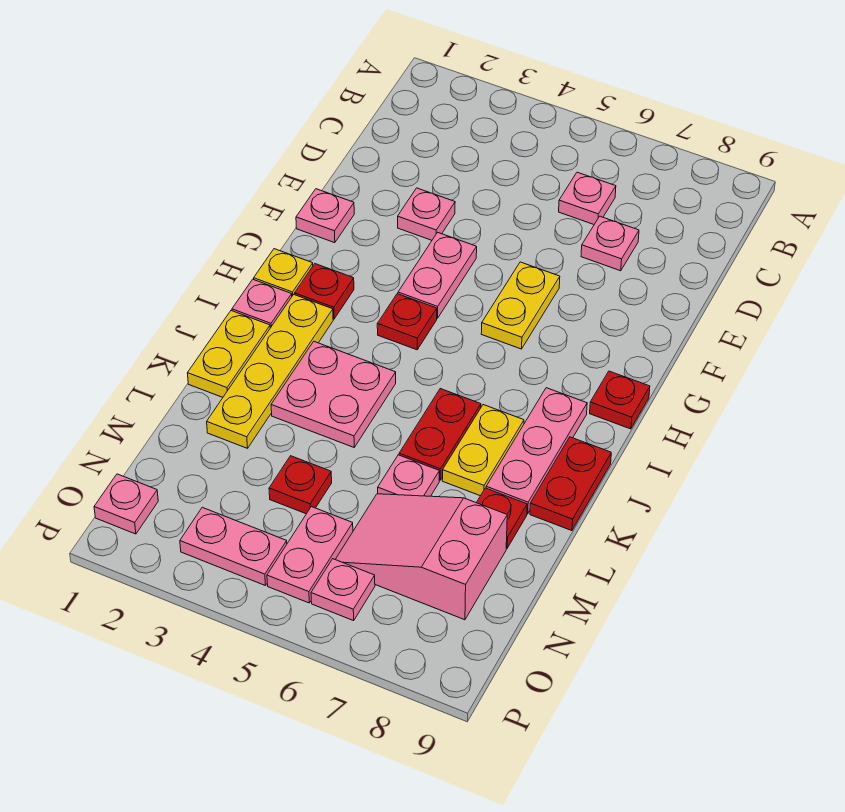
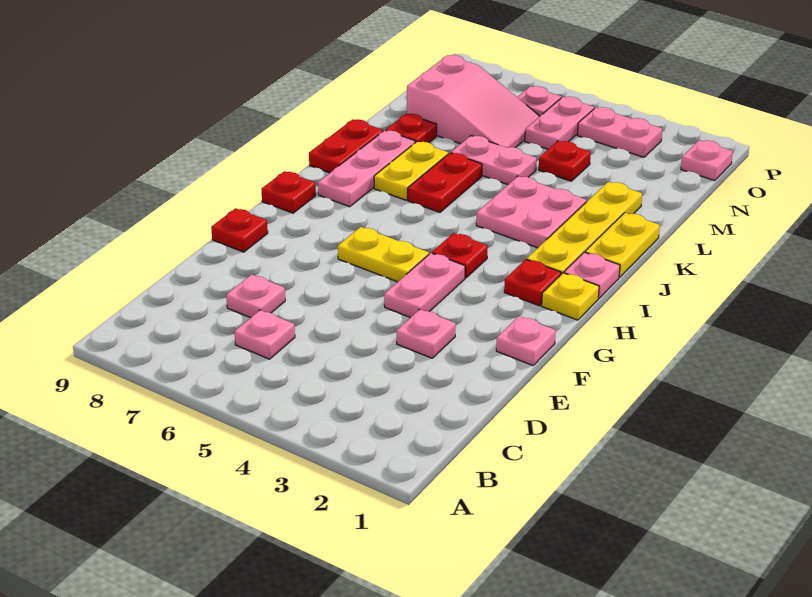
yellow plate F6:G6 level 1 -> yellow plate G5:G6 level 1
none -> red plate F9 level 1
pink plate L6 level 1 -> pink plate L5:L6 level 1

